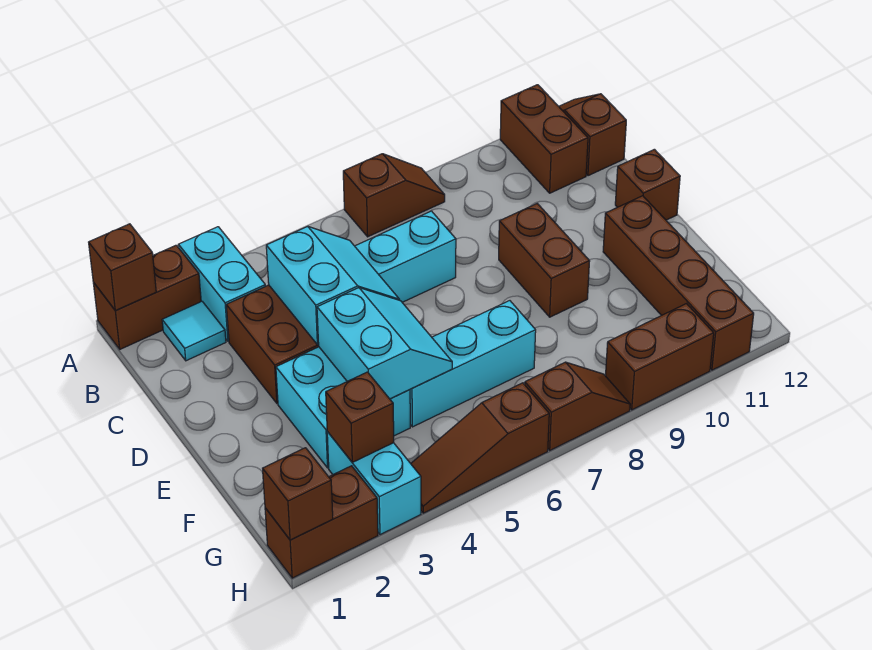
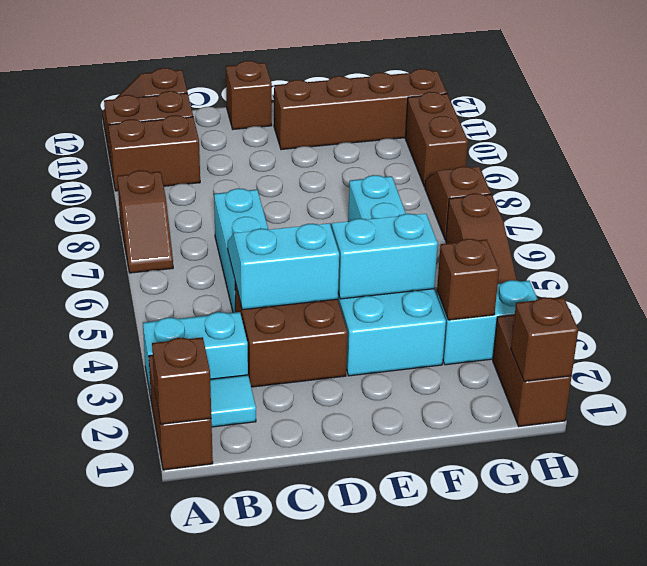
brown slope A7:A8 level 1 top 7 -> brown slope A7:A8 level 1 top 8
brown brick D9:E9 level 1 -> brown brick A10:B10 level 1

